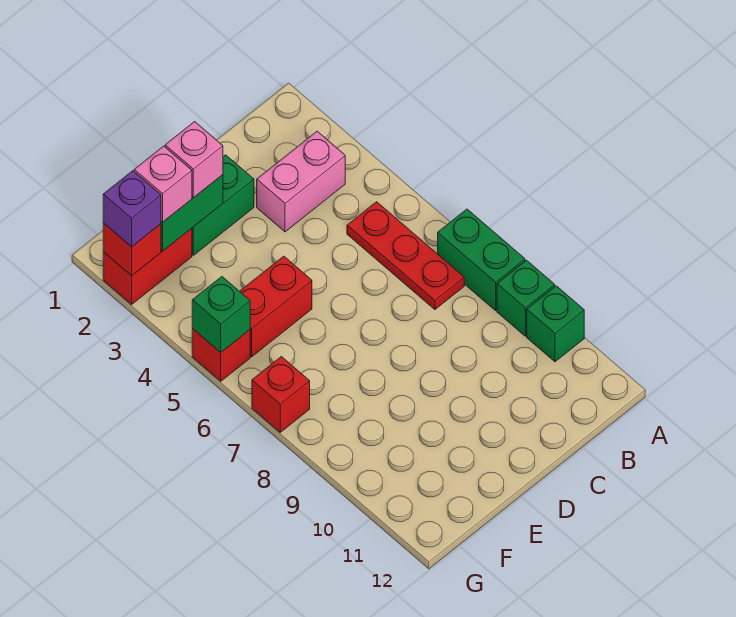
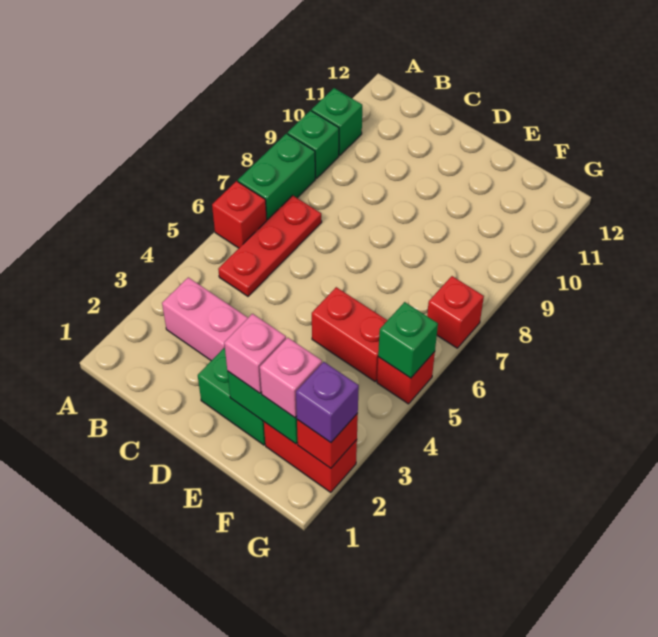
none -> red brick A6 level 1

